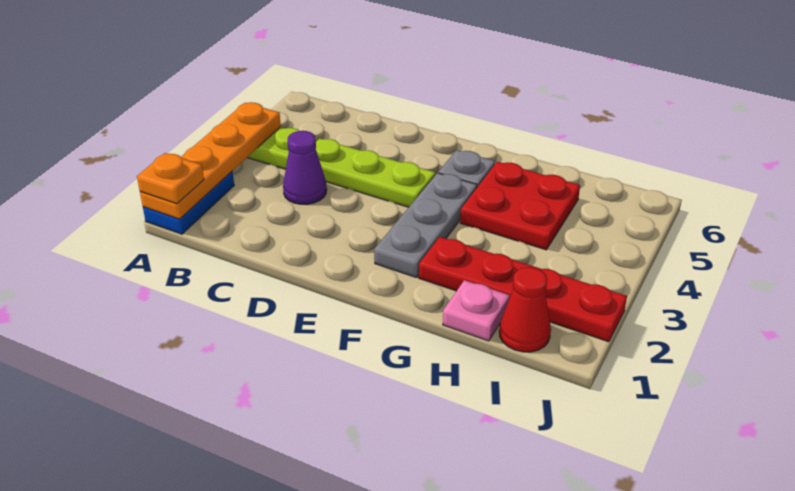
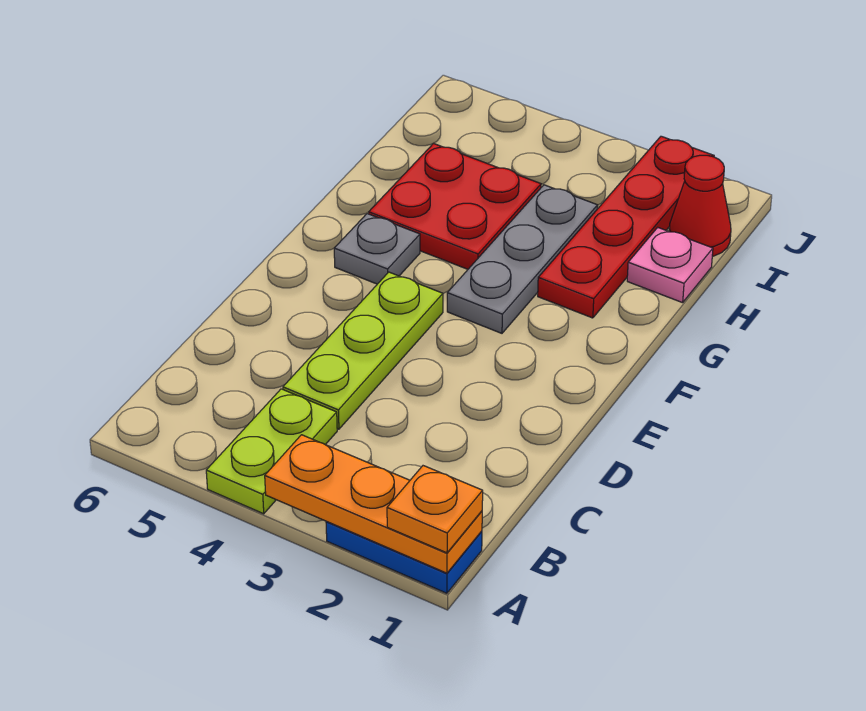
orange plate A1:A4 level 2 -> orange plate A1:A3 level 2
purple cone C3 level 1 -> none
grey plate F2:F4 level 1 -> grey plate F3:H3 level 1

